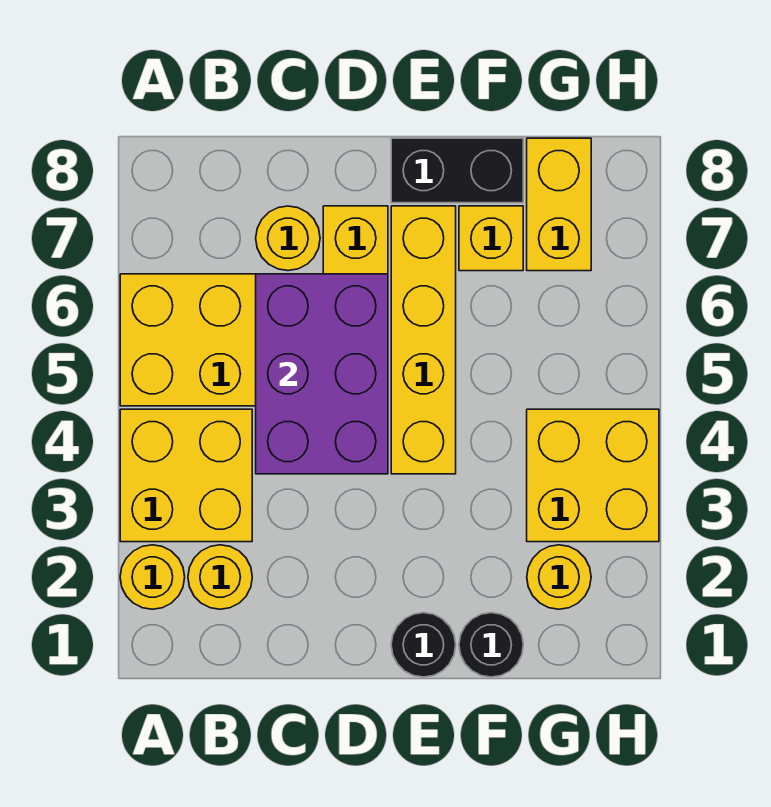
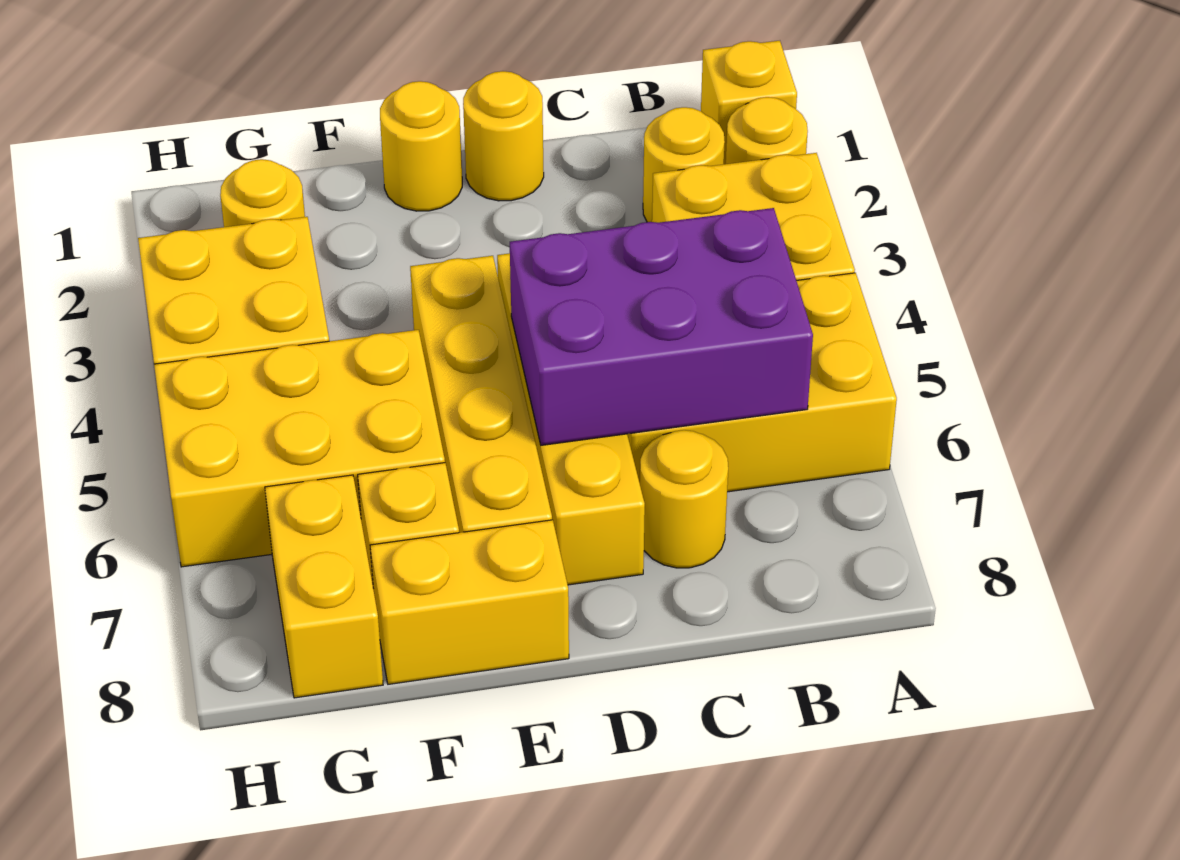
none -> yellow brick A1 level 1
purple brick C4:D6 level 2 -> purple brick B5:D6 level 2
none -> yellow round brick D1 level 1
black round brick E1 level 1 -> yellow round brick E1 level 1
black brick E8:F8 level 1 -> yellow brick E8:F8 level 1
black round brick F1 level 1 -> none
none -> yellow brick F5:H6 level 1

